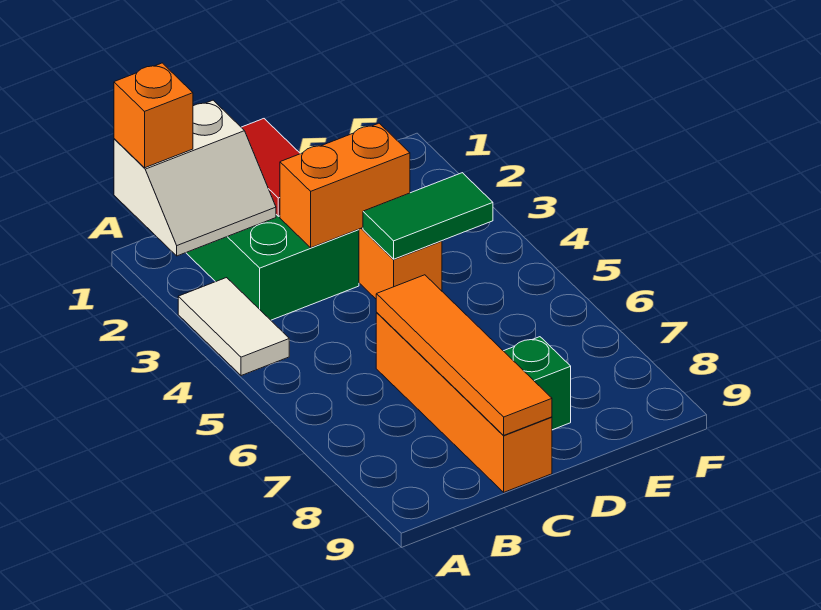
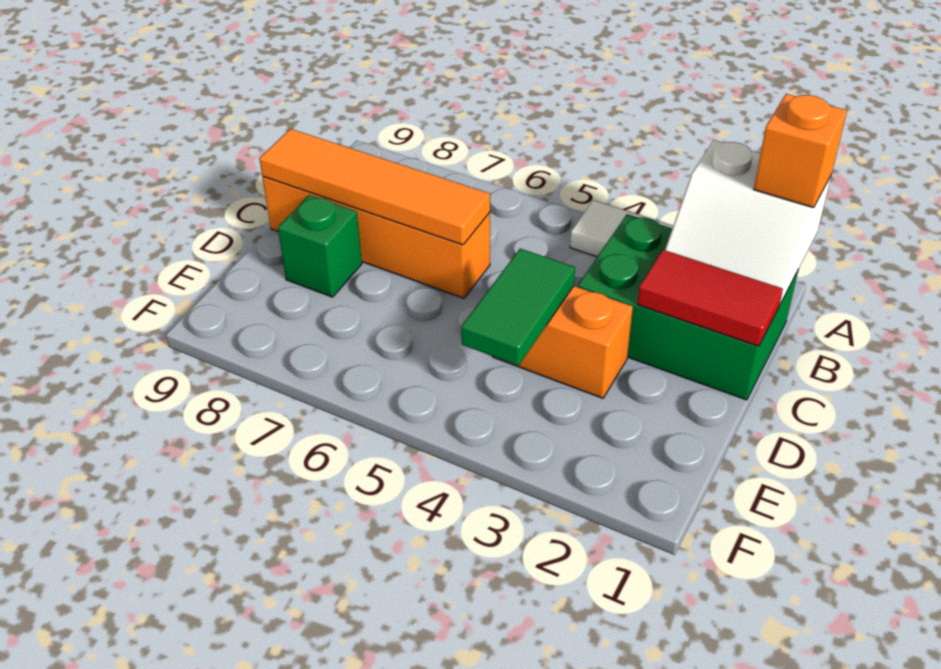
white slope A1:B2 level 2 top 1 -> white slope A1:B2 level 2 top A
orange brick C3:D3 level 2 -> none

